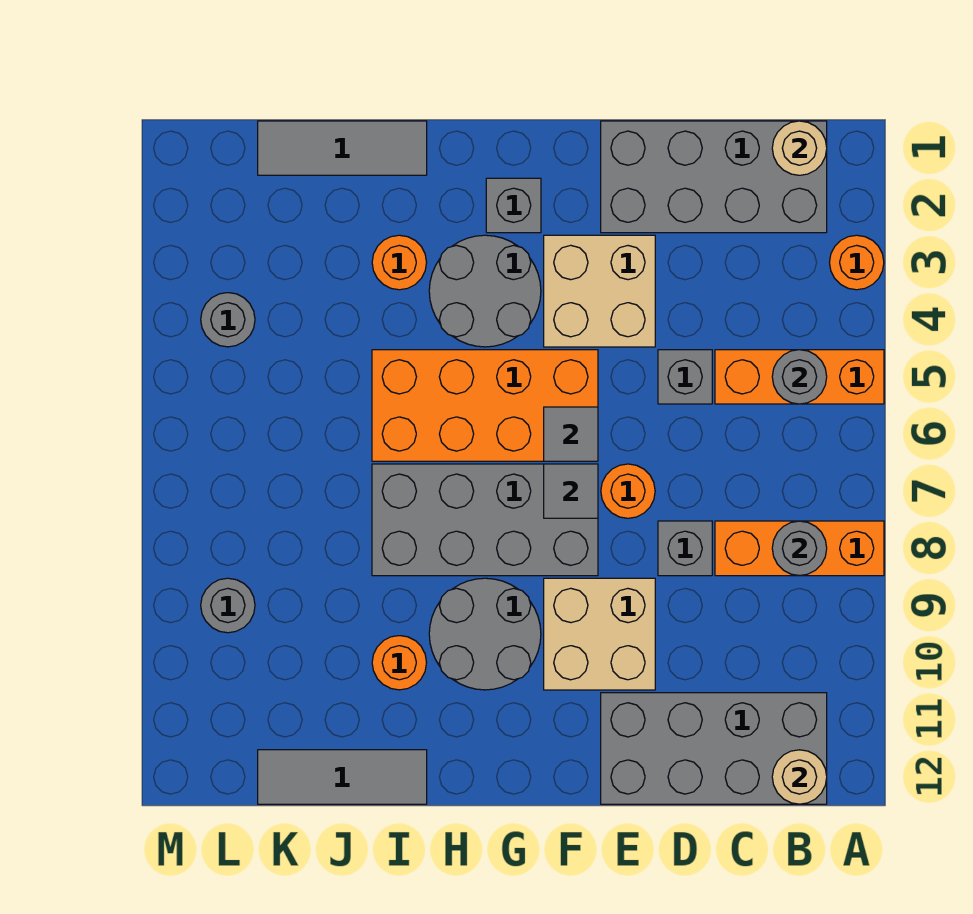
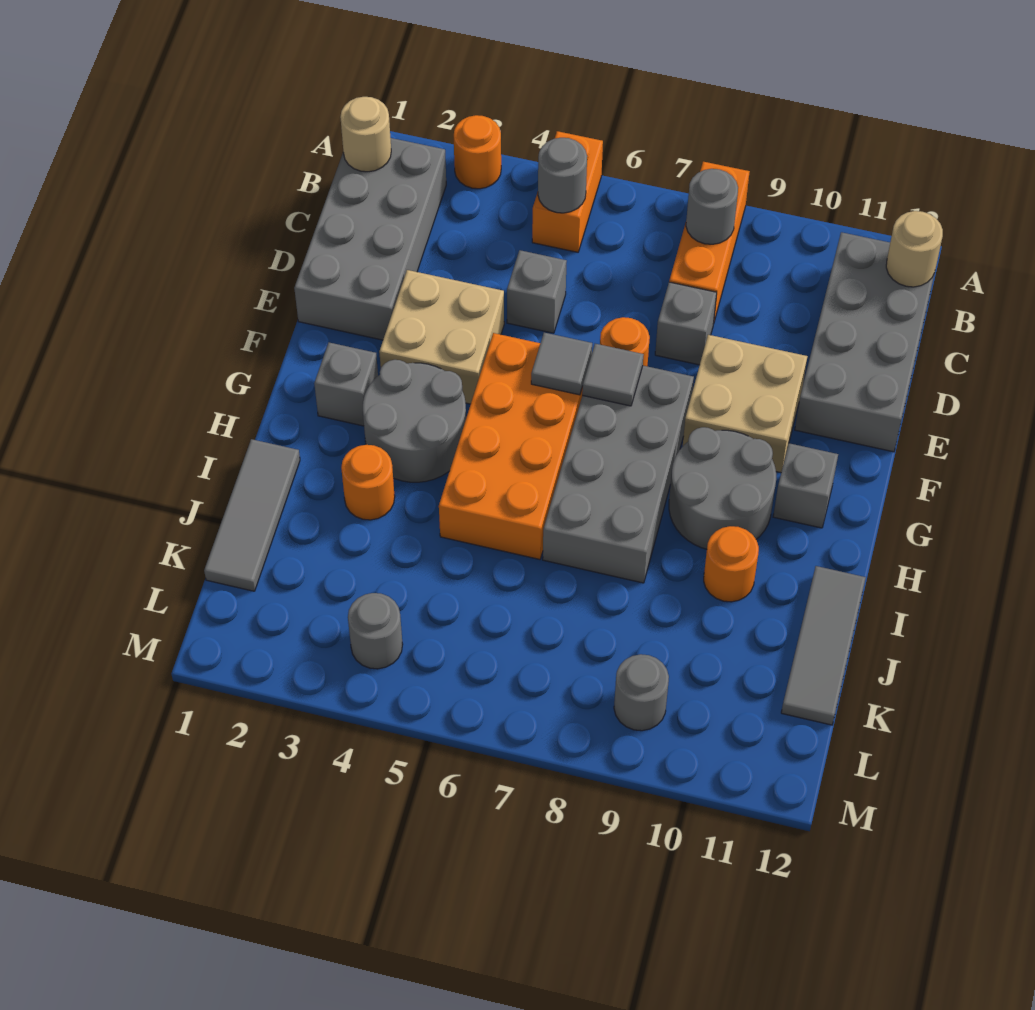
orange brick A5:C5 level 1 -> orange brick A5:B5 level 1
none -> grey brick G11 level 1

